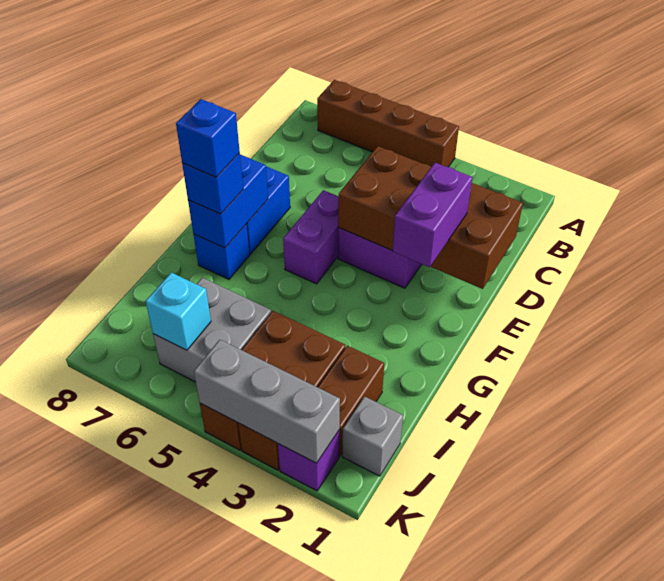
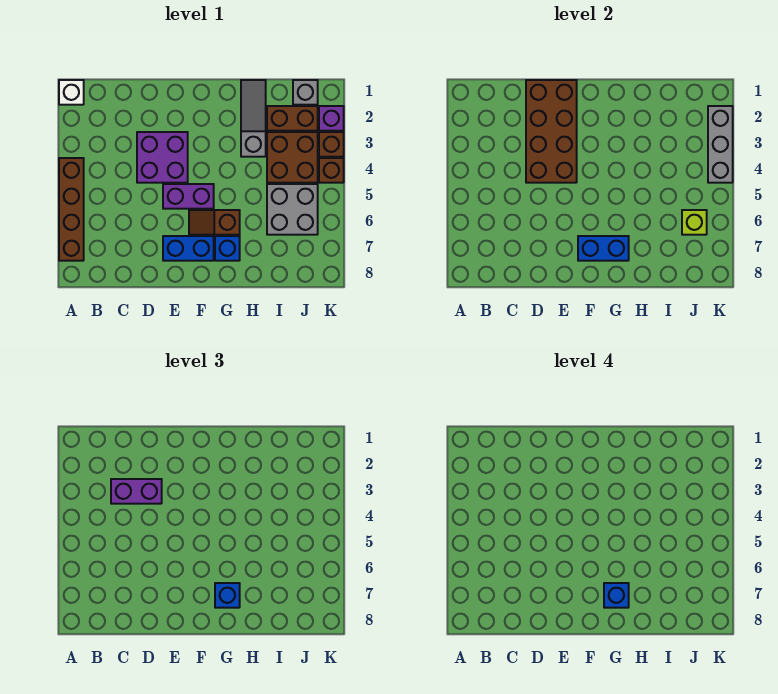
none -> white brick A1 level 1
purple brick E2:F2 level 3 -> purple brick C3:D3 level 3
none -> brown slope F6:G6 level 1 top G
none -> grey slope H1:H3 level 1 top 3
cyan brick J6 level 2 -> lime brick J6 level 2

